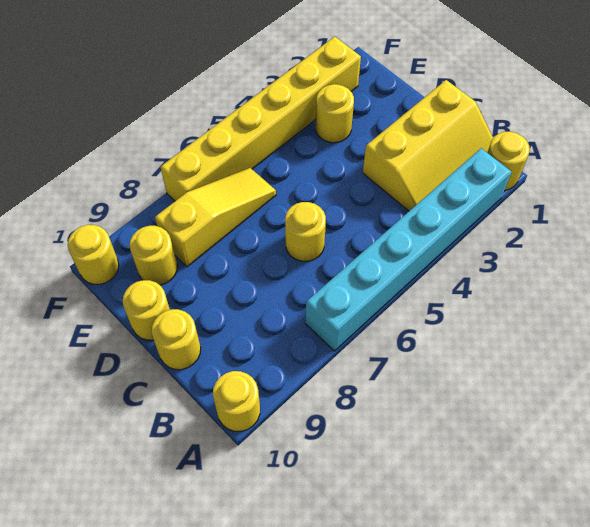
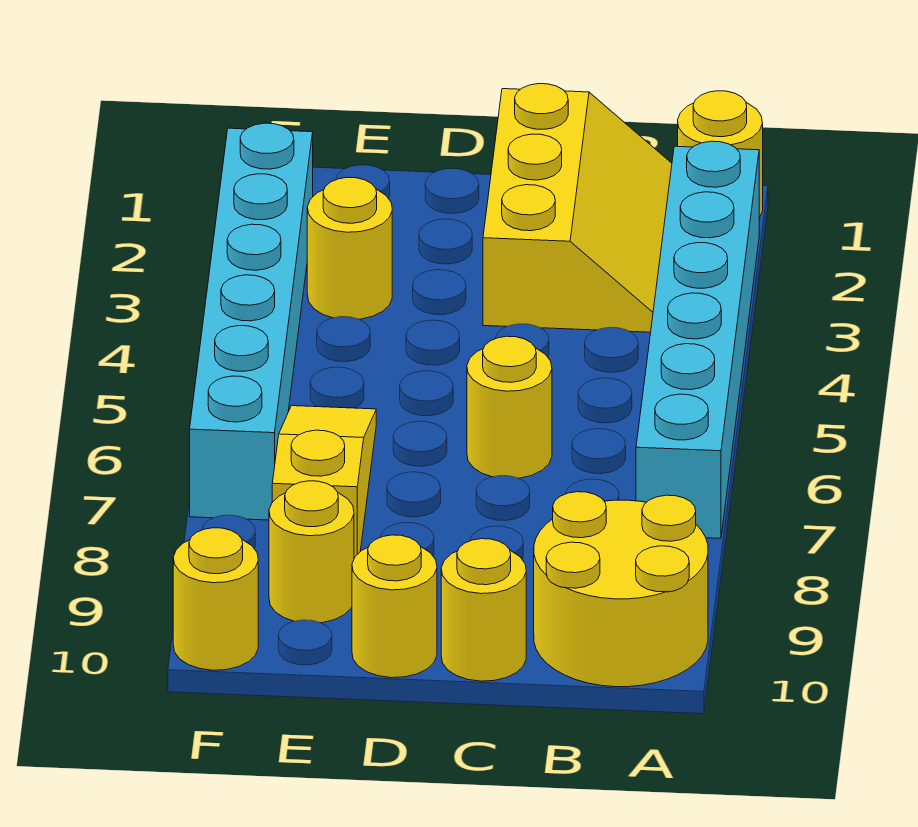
yellow round brick A10 level 1 -> yellow round brick A9:B10 level 1
yellow brick F2:F7 level 1 -> cyan brick F2:F7 level 1

